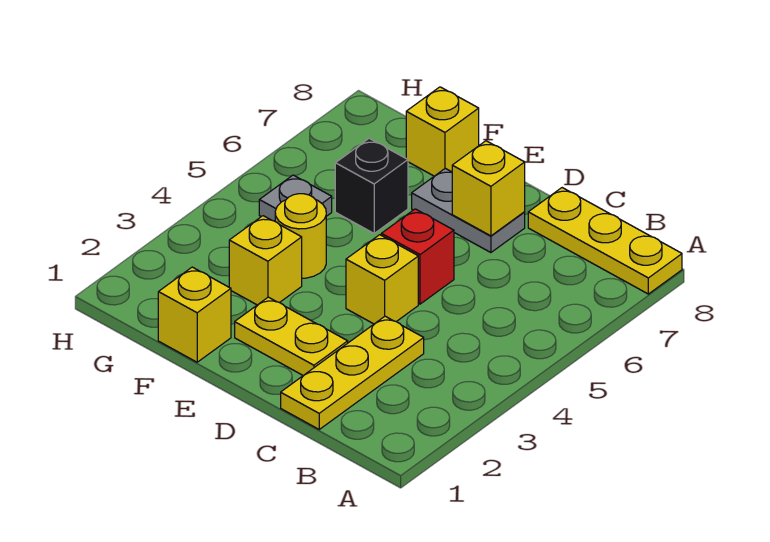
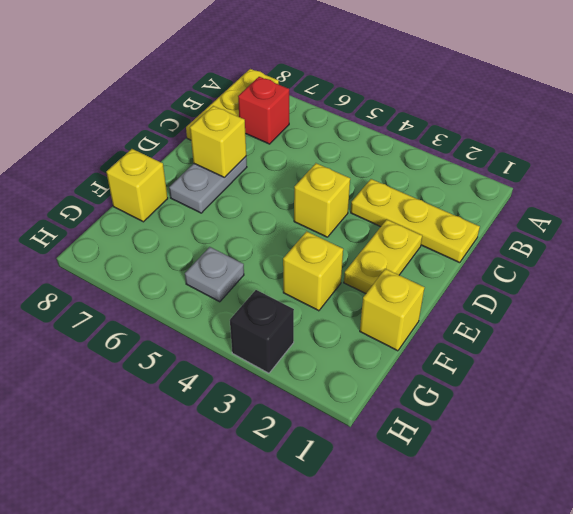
red brick D5 level 1 -> red brick B7 level 1
yellow round brick F4 level 1 -> none
black brick F6 level 1 -> black brick H3 level 1

